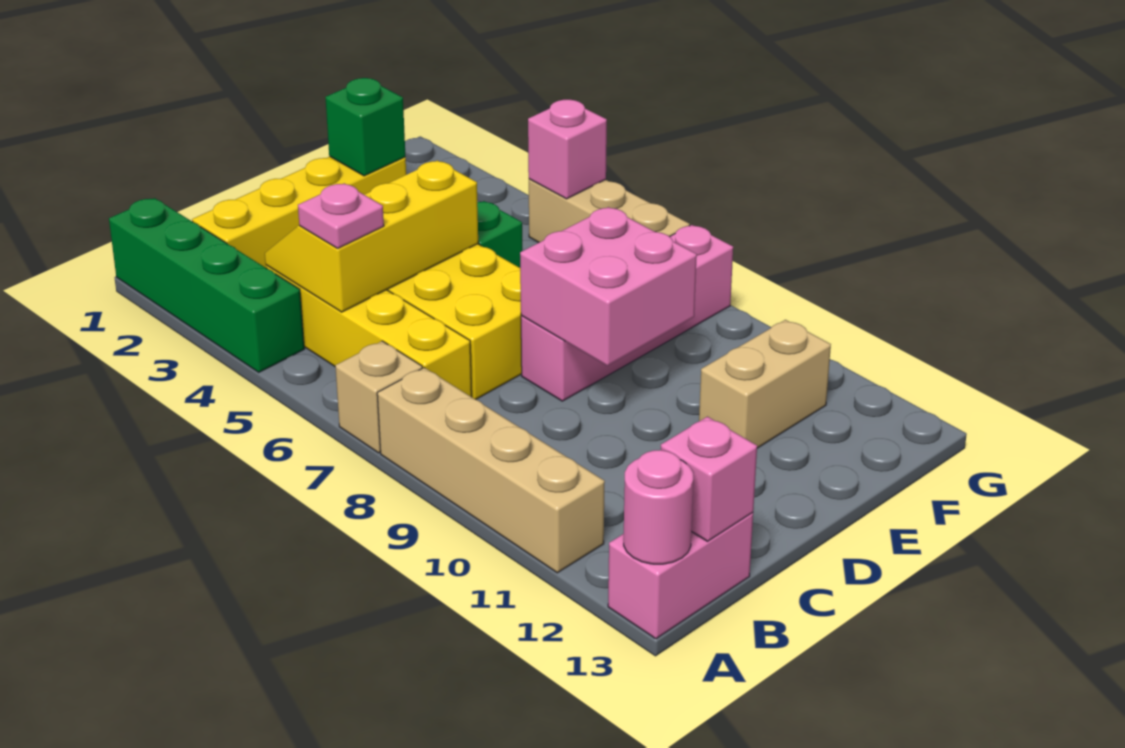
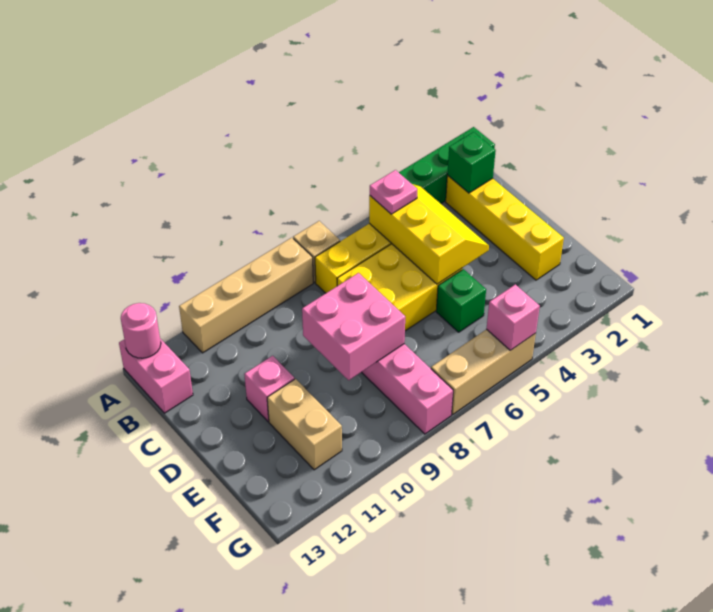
pink brick B13 level 2 -> pink brick D11 level 1
green brick E2 level 2 -> green brick B2 level 2

